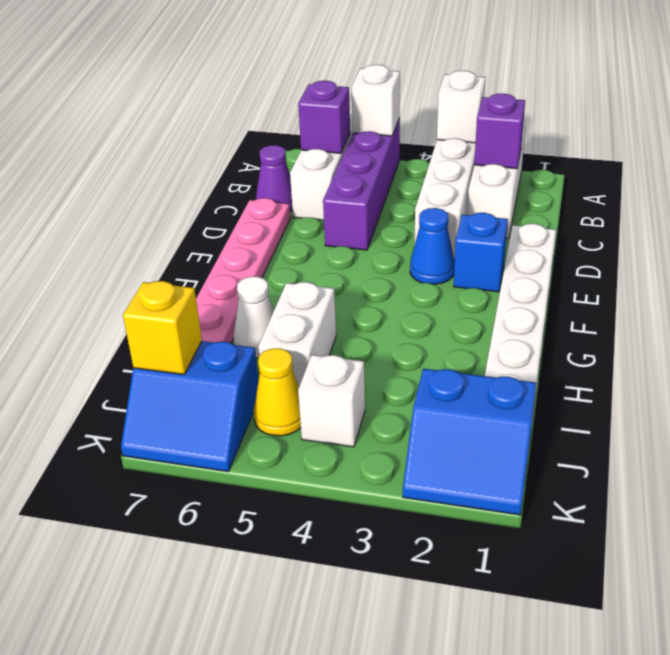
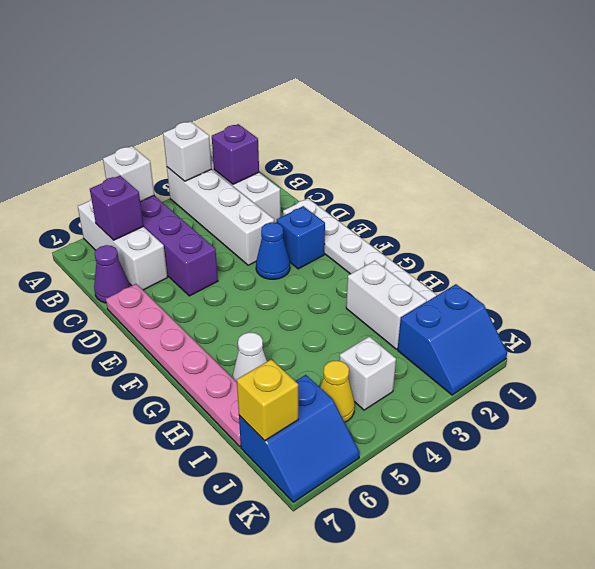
white brick H5:I5 level 1 -> white brick H2:I2 level 1

